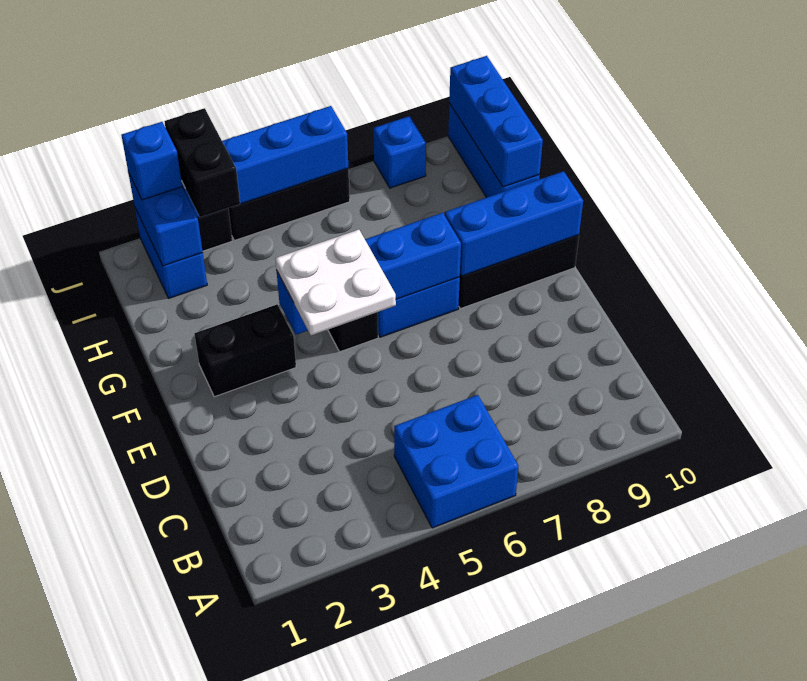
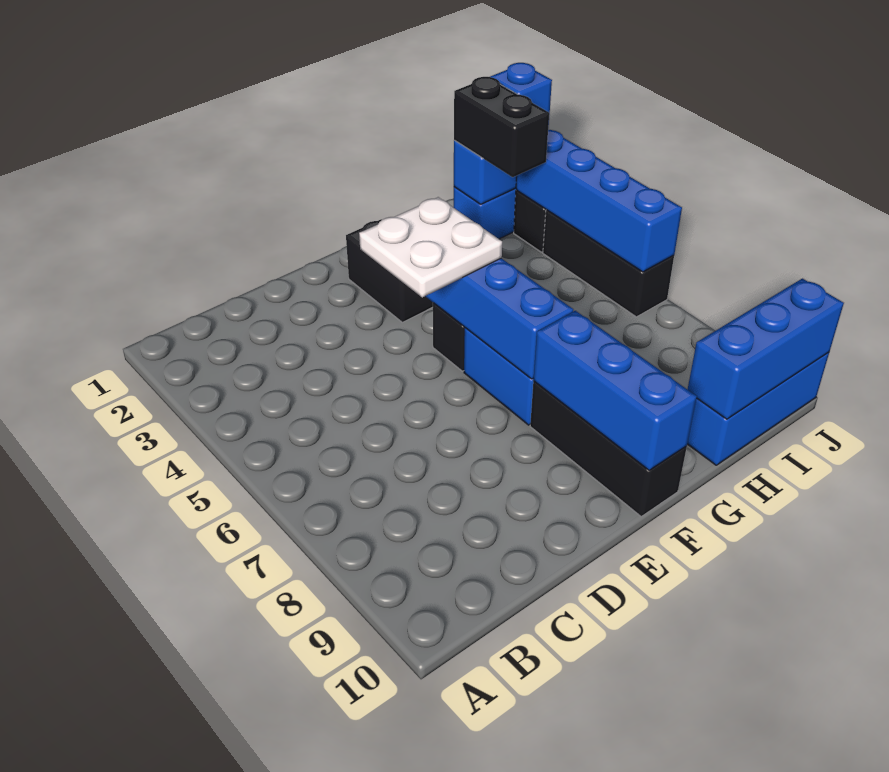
blue brick A5:B6 level 1 -> none
black brick I3:J3 level 3 -> black brick I2:I3 level 3
blue brick J8 level 1 -> none

